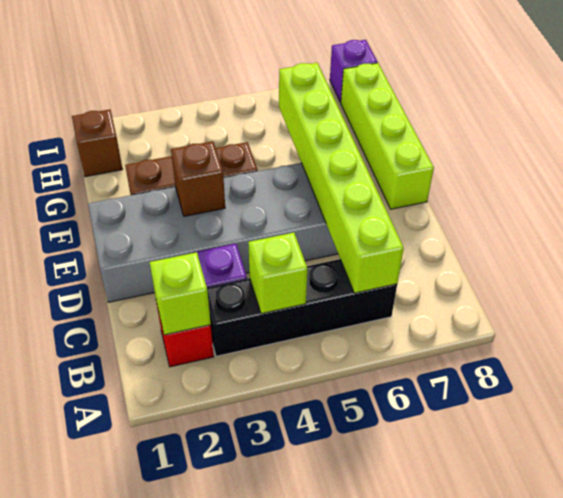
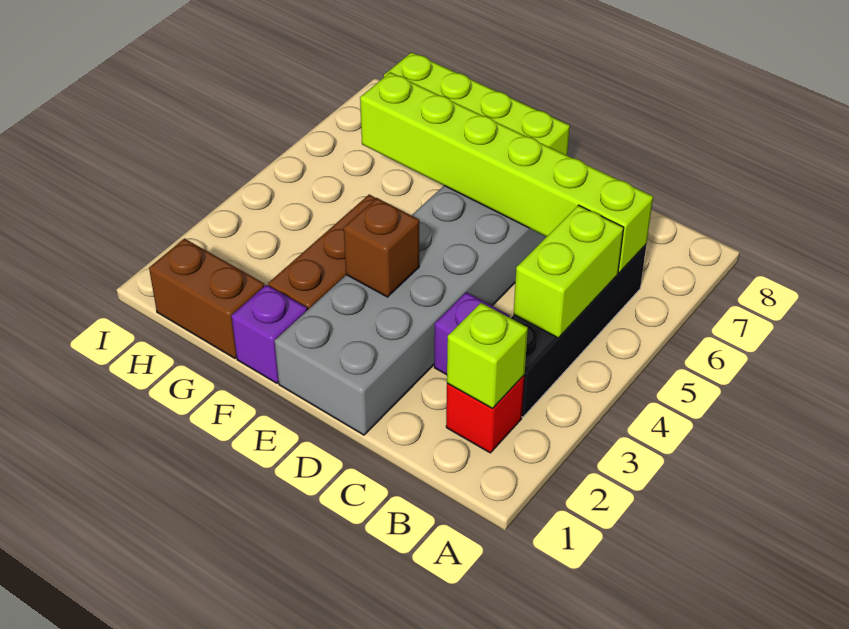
lime brick B4 level 2 -> lime brick B4:B5 level 2
brown brick H1 level 1 -> brown brick G1:H1 level 1
purple brick I8 level 1 -> purple brick F1 level 1

